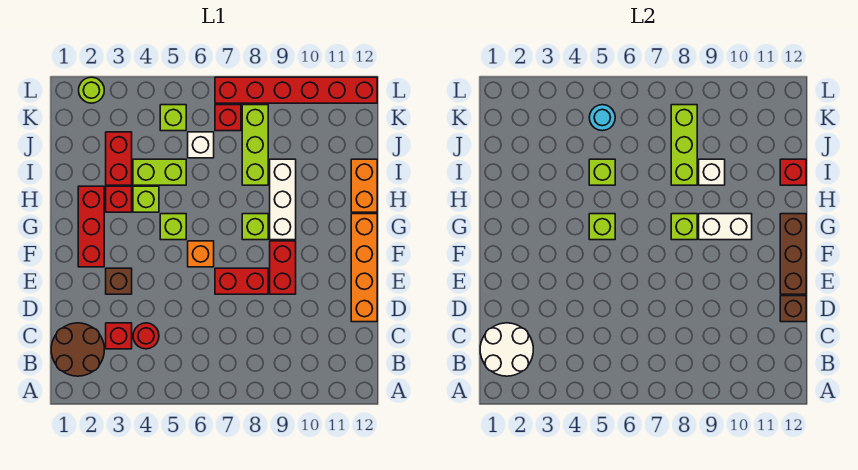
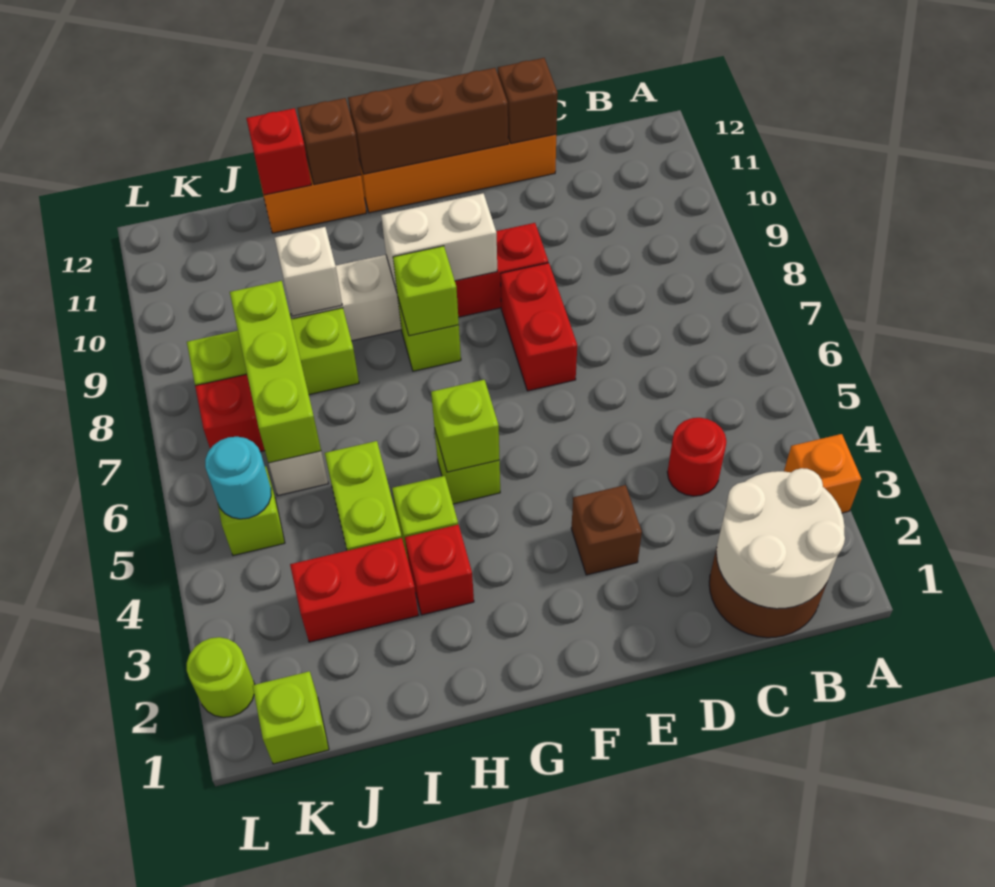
red brick C3 level 1 -> none
red brick F2:H2 level 1 -> none
orange brick F6 level 1 -> orange brick A3 level 1
white brick G9:G10 level 2 -> white brick F9:G9 level 2
none -> brown brick H12 level 2
lime brick I5 level 2 -> lime brick K1 level 1
lime brick I8:K8 level 2 -> lime brick J6:J8 level 2
red brick L7:L12 level 1 -> none

